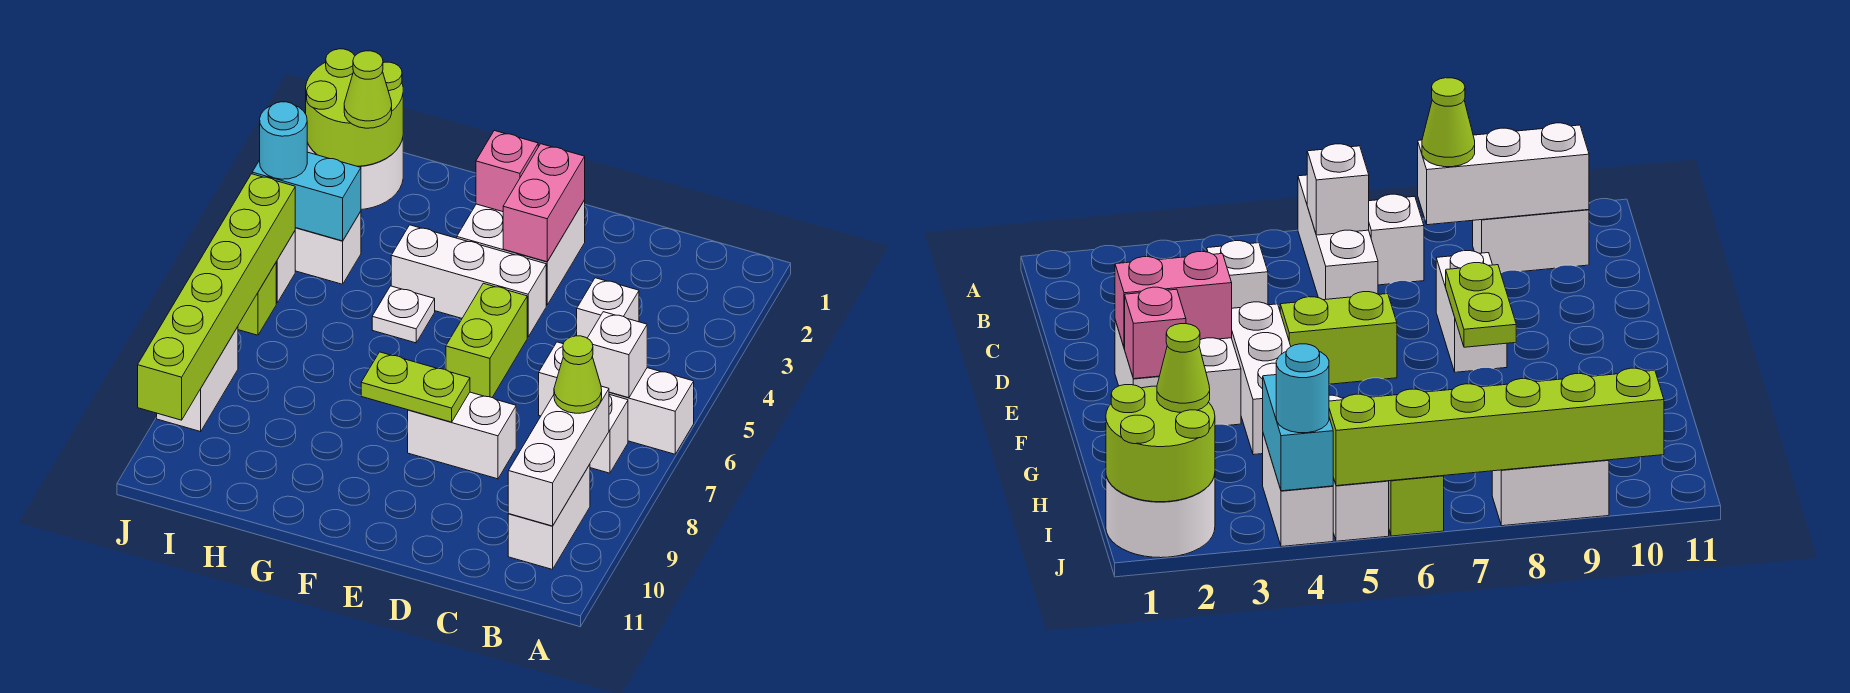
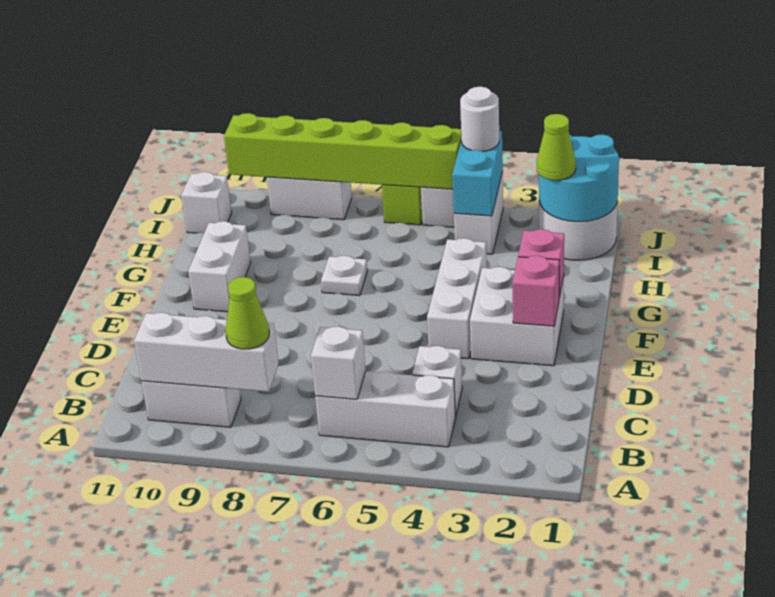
white brick A6:C6 level 1 -> white brick B4:B6 level 1
white brick B7 level 1 -> white brick I11 level 1
white brick D8:E8 level 1 -> white brick F10:G10 level 1
pink brick E2:E3 level 2 -> pink brick E2 level 2
lime brick E5:E6 level 1 -> none
lime plate E8:F8 level 2 -> none
white plate G5 level 1 -> white plate G7 level 1
lime round brick I1:J2 level 2 -> cyan round brick I1:J2 level 2
cyan round brick J4 level 3 -> white round brick J4 level 3

